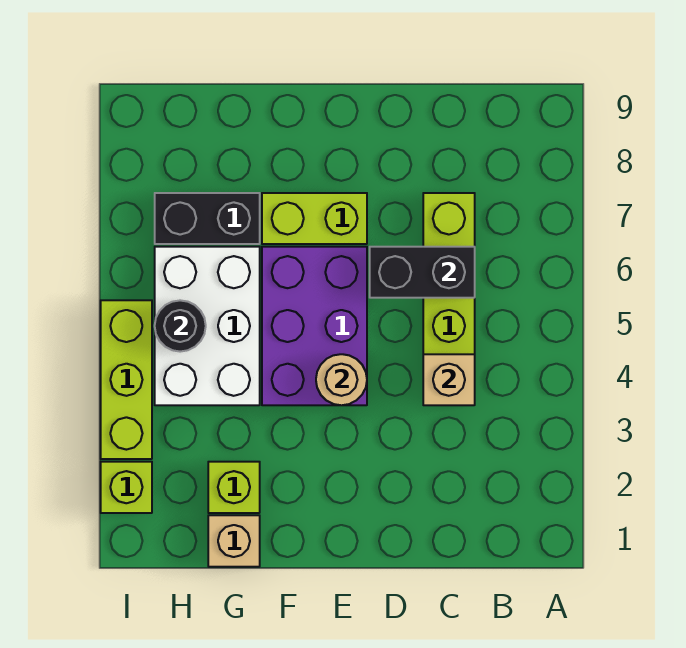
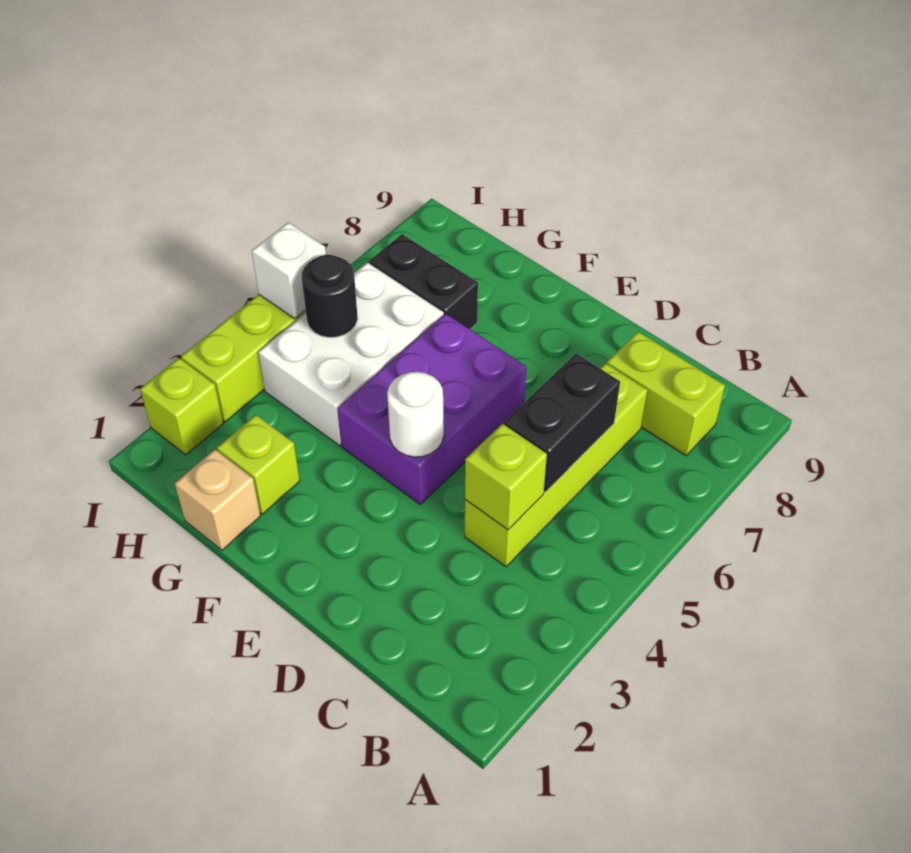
tan brick C4 level 2 -> lime brick C4 level 2
black brick C6:D6 level 2 -> black brick C5:C6 level 2
tan round brick E4 level 2 -> white round brick E4 level 2
lime brick E7:F7 level 1 -> lime brick B8:C8 level 1
none -> white brick I5 level 2

